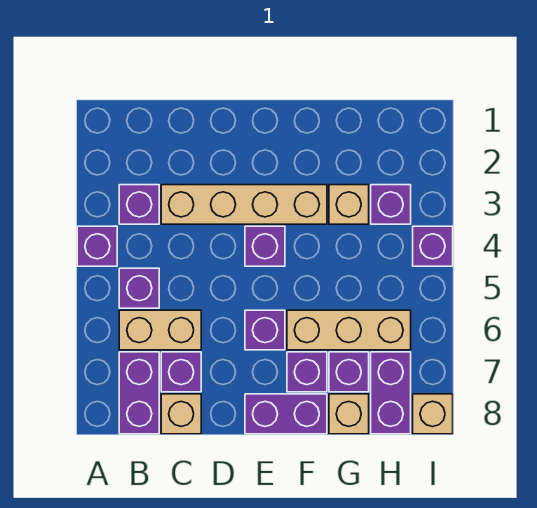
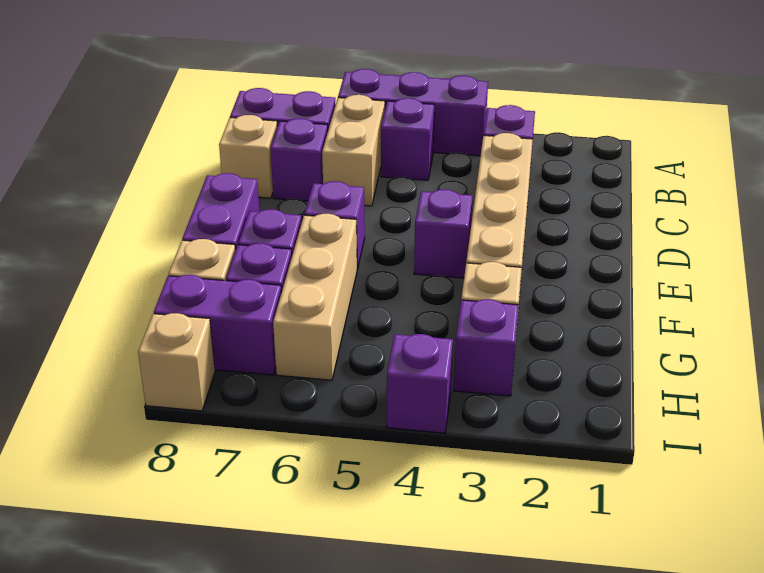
purple brick A4 level 1 -> purple brick A4:A6 level 1

